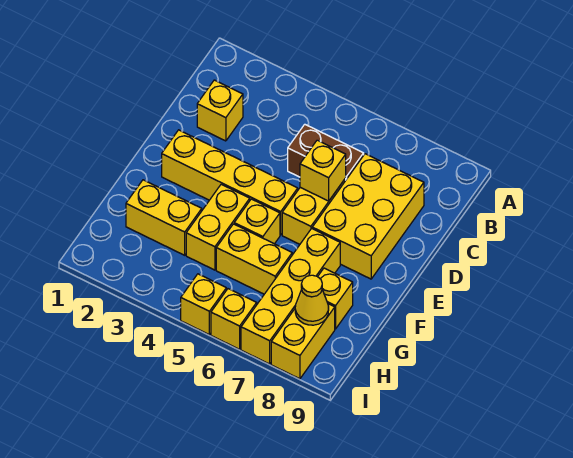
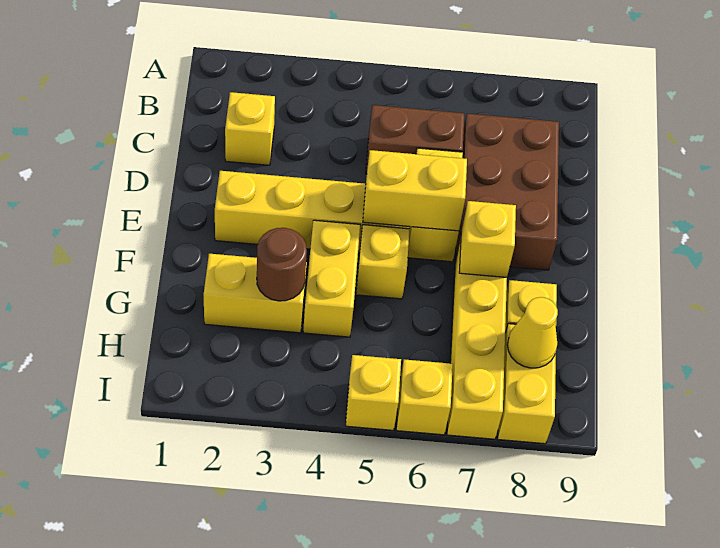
yellow brick C7:E8 level 1 -> brown brick C7:E8 level 1
yellow brick D6 level 2 -> yellow brick F7 level 2
none -> brown round brick G3 level 2
yellow brick G5:G6 level 1 -> yellow brick E5:E6 level 2

